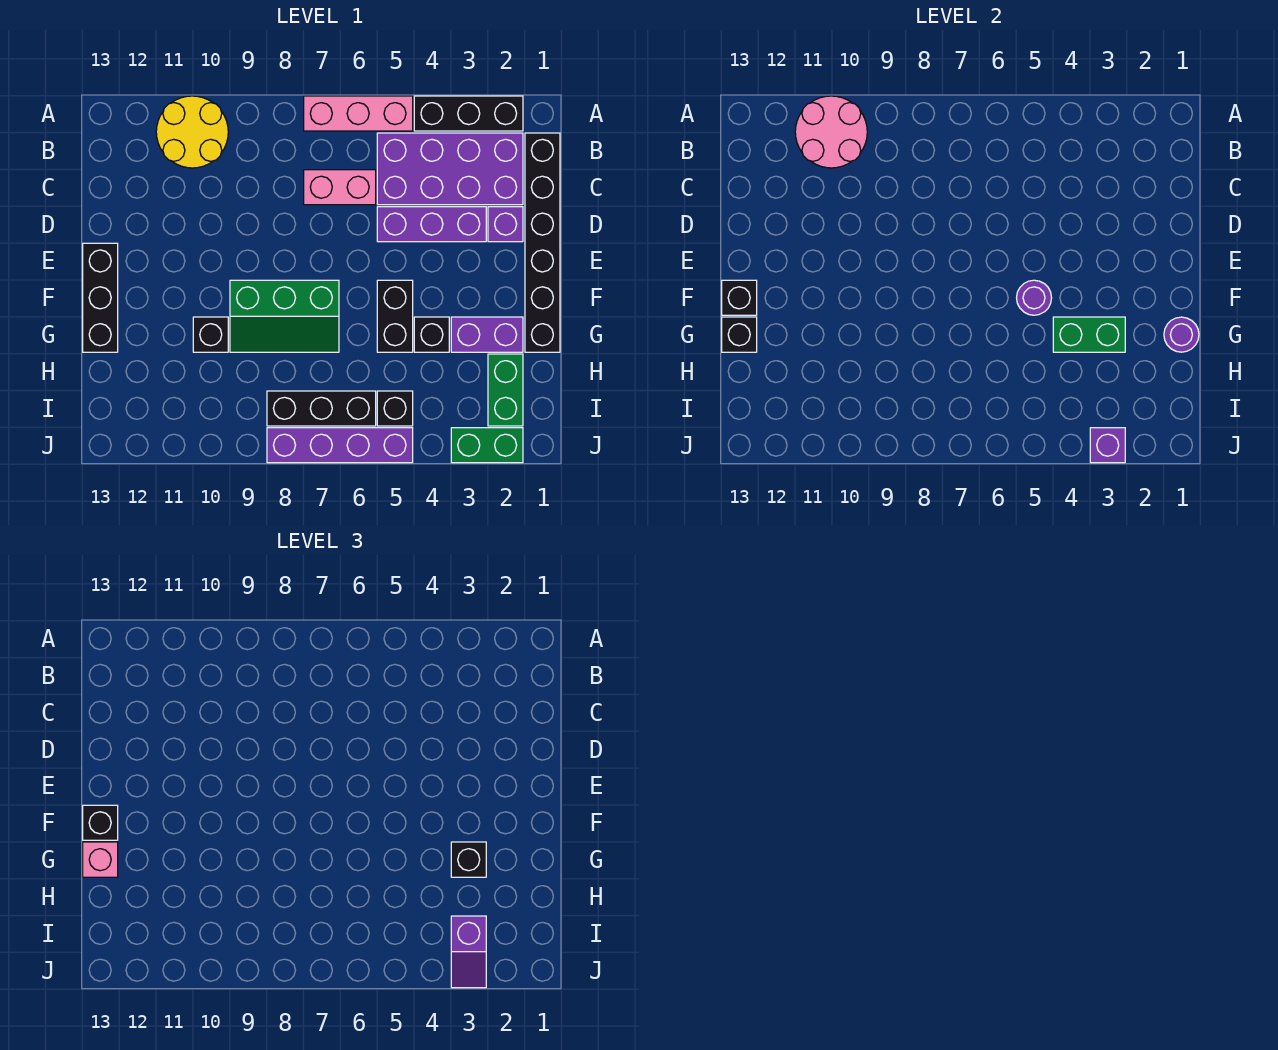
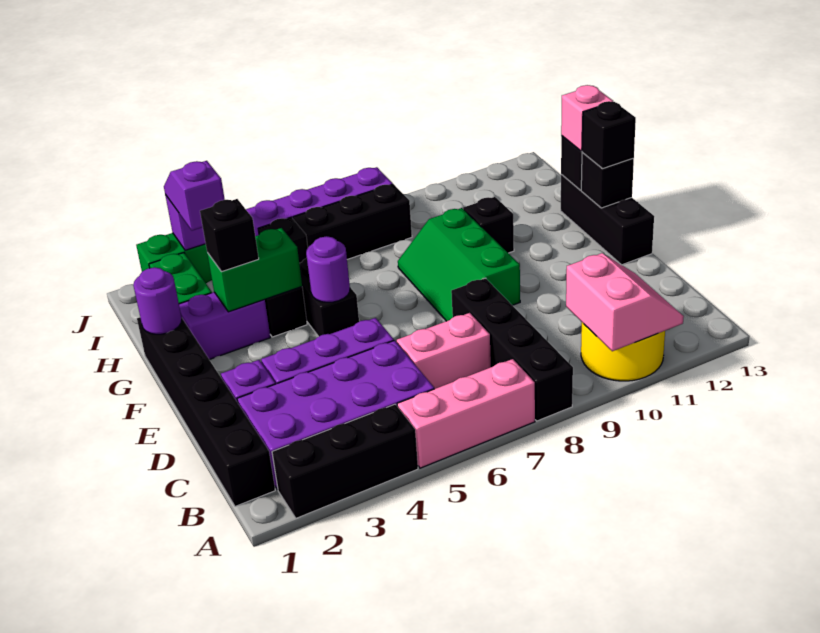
none -> black brick A8:D8 level 1
pink round brick A10:B11 level 2 -> pink slope A10:B11 level 2 top 10
green slope F7:G9 level 1 top F -> green slope E8:G9 level 1 top 9

